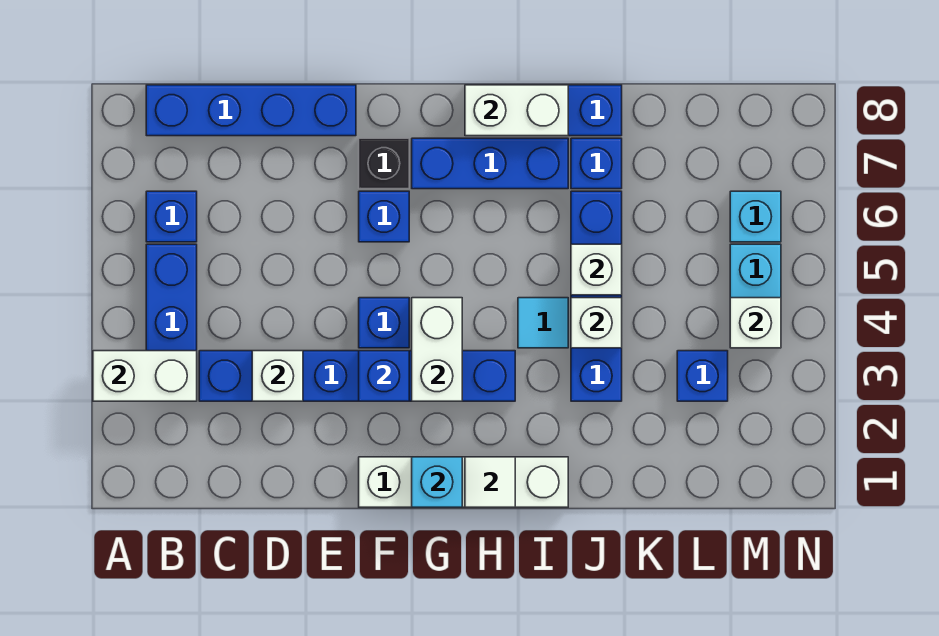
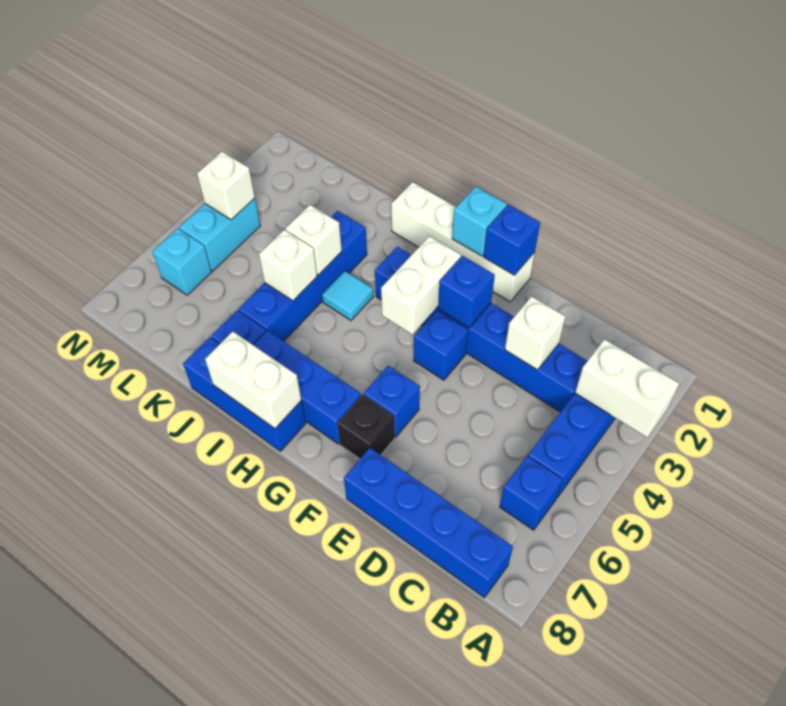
white tile H1 level 2 -> none
blue brick L3 level 1 -> blue brick F1 level 2

